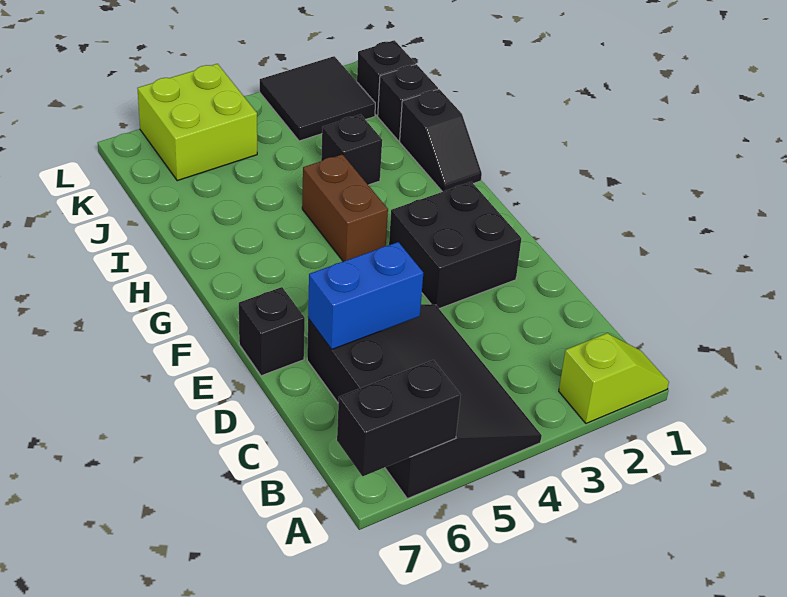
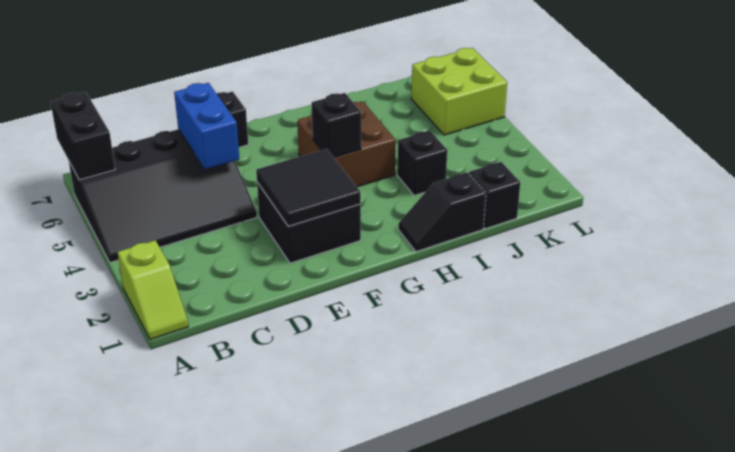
brown brick G4:H4 level 1 -> brown brick G4:H5 level 1
black brick K1 level 1 -> black brick G4 level 2
black tile K2:L3 level 1 -> black tile E2:F3 level 2

